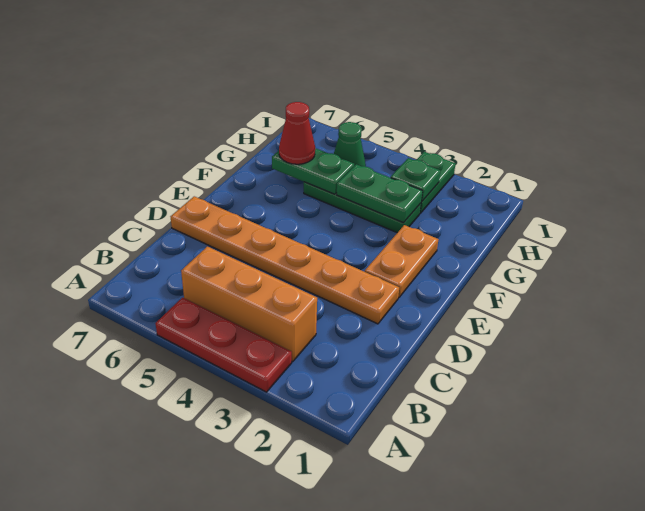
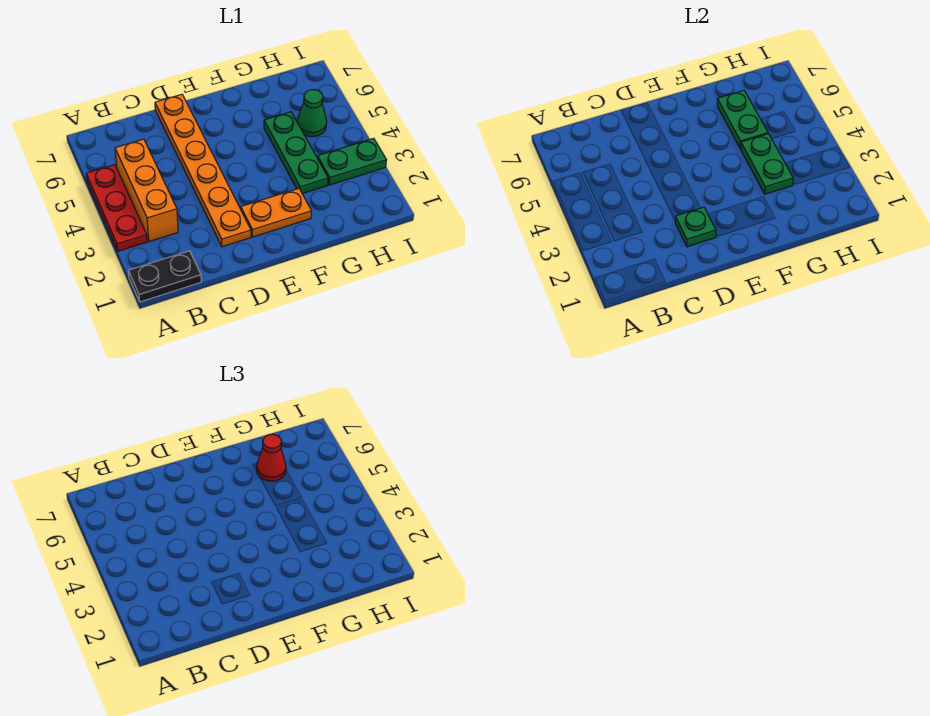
none -> black plate A1:B1 level 1
green plate H3 level 2 -> green plate D2 level 2

